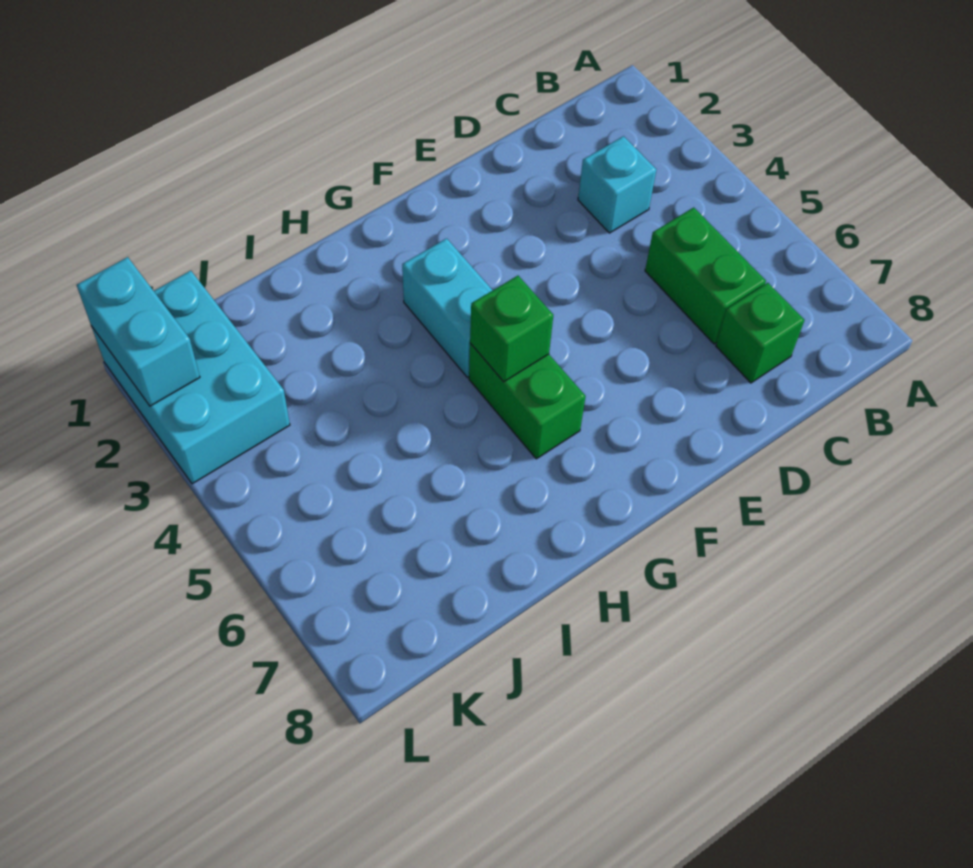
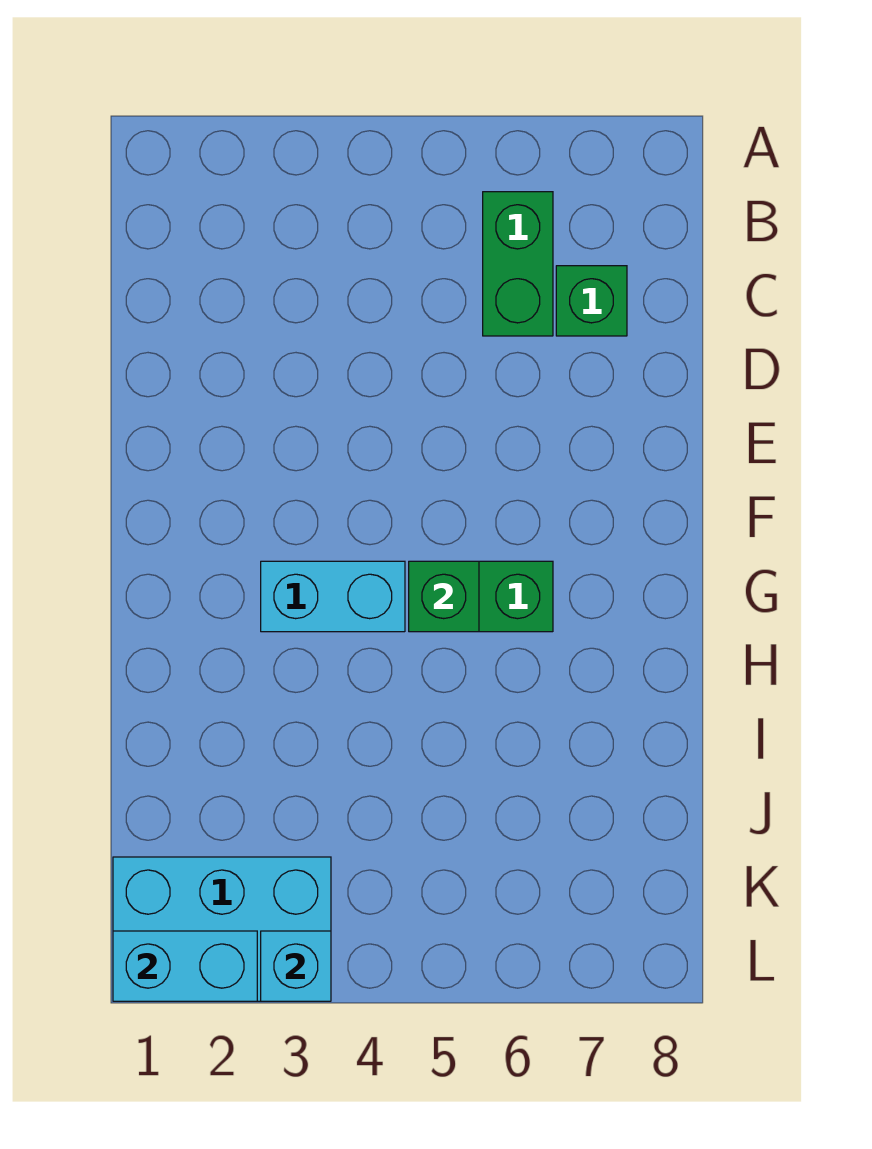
cyan brick C3 level 1 -> cyan brick L3 level 2
green brick C5:C6 level 1 -> green brick B6:C6 level 1

